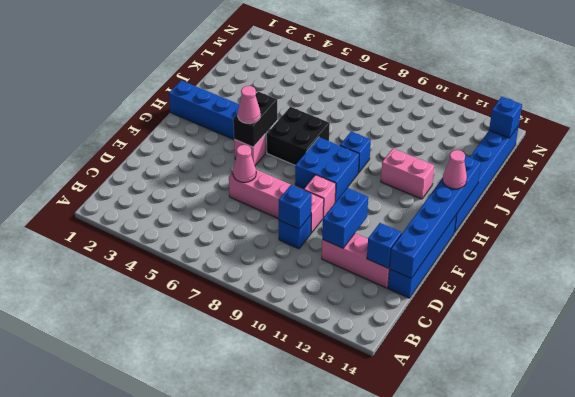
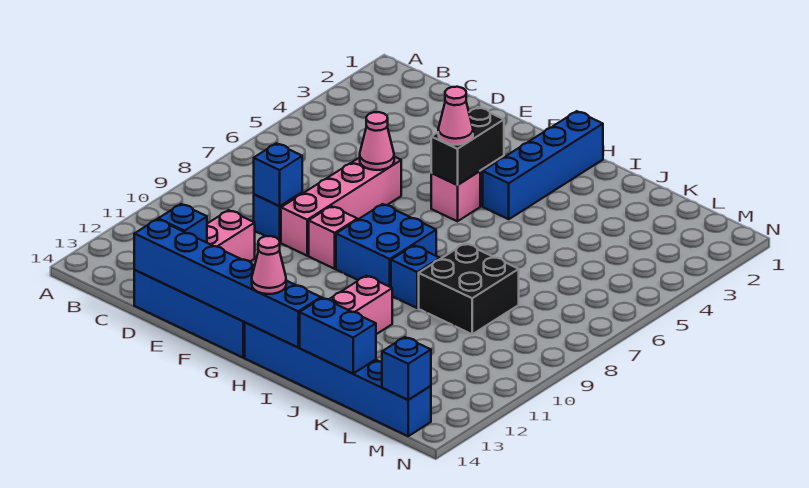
blue brick D11:E11 level 2 -> blue brick J14:K14 level 2
black brick G5:H5 level 2 -> black brick G4:G5 level 2
black brick H6:I7 level 1 -> black brick J8:K9 level 1

